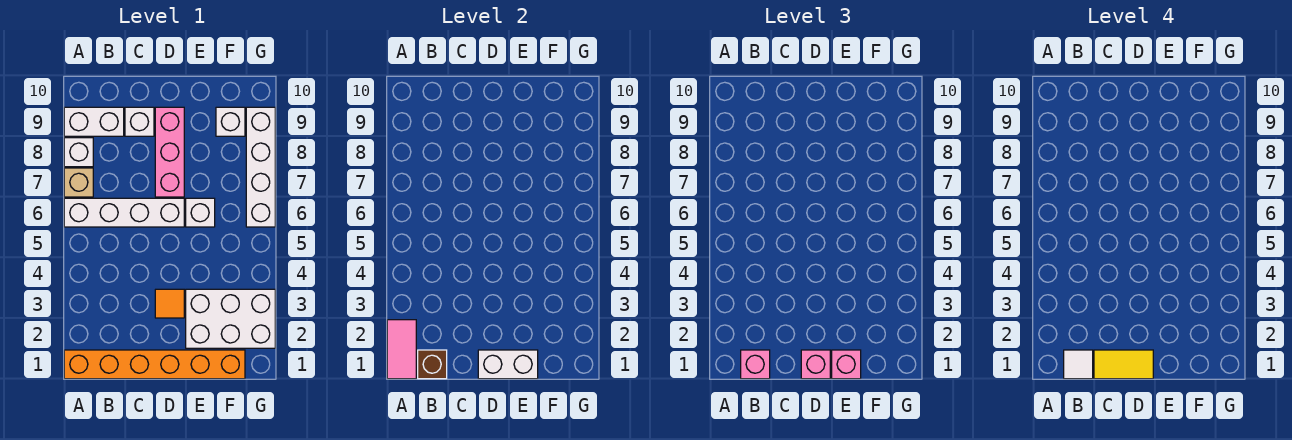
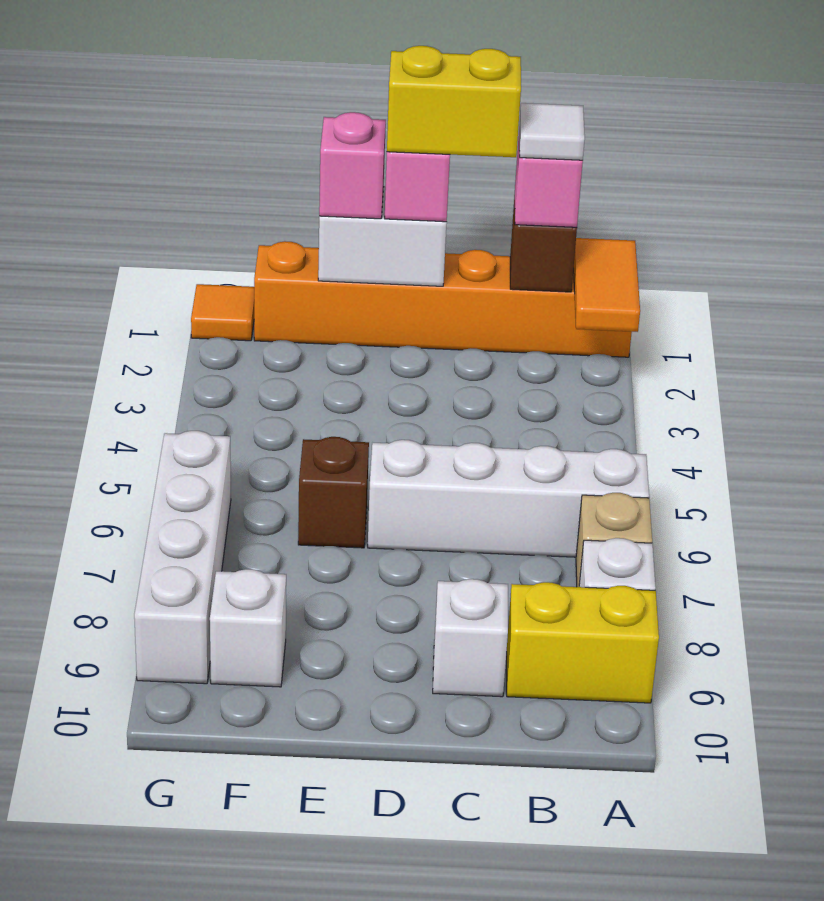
pink tile A1:A2 level 2 -> orange tile A1:A2 level 2
white brick A9:B9 level 1 -> yellow brick A9:B9 level 1
yellow tile C1:D1 level 4 -> yellow brick C1:D1 level 4
orange tile D3 level 1 -> orange tile G1 level 1
pink brick D7:D9 level 1 -> none
white brick E2:G3 level 1 -> none
white brick E6 level 1 -> brown brick E6 level 1

